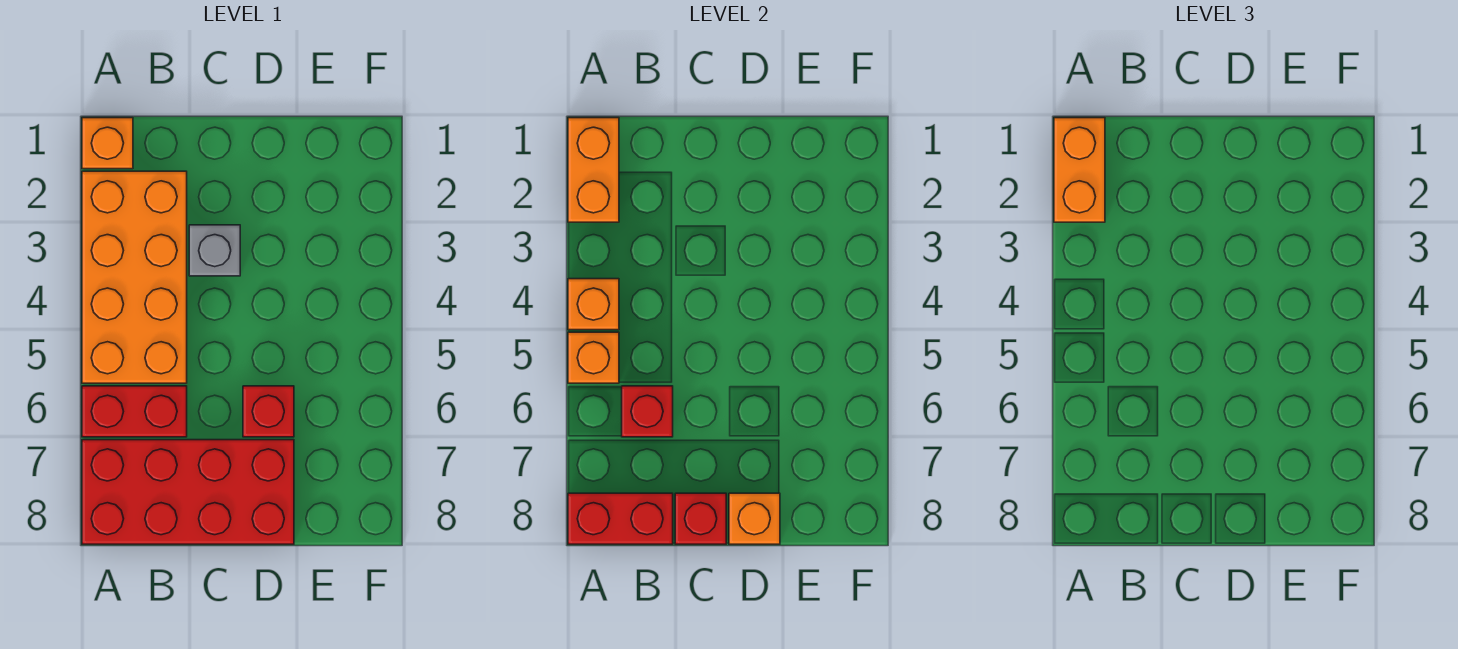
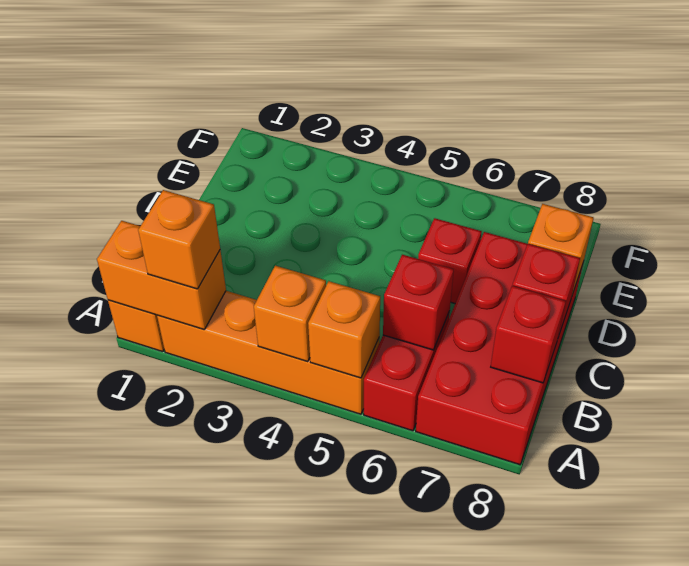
orange brick A1:A2 level 3 -> orange brick A2 level 3
orange brick A2:B5 level 1 -> orange brick A2:A5 level 1
red brick A8:B8 level 2 -> red brick B8 level 2
grey brick C3 level 1 -> none

